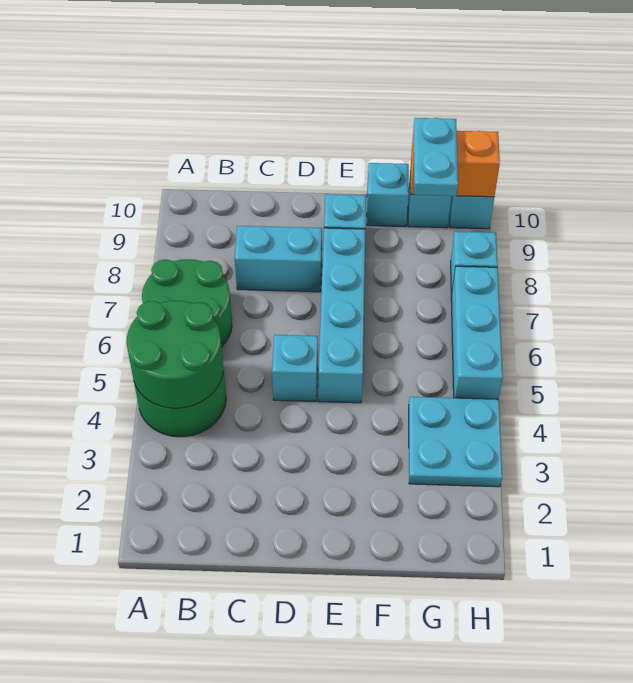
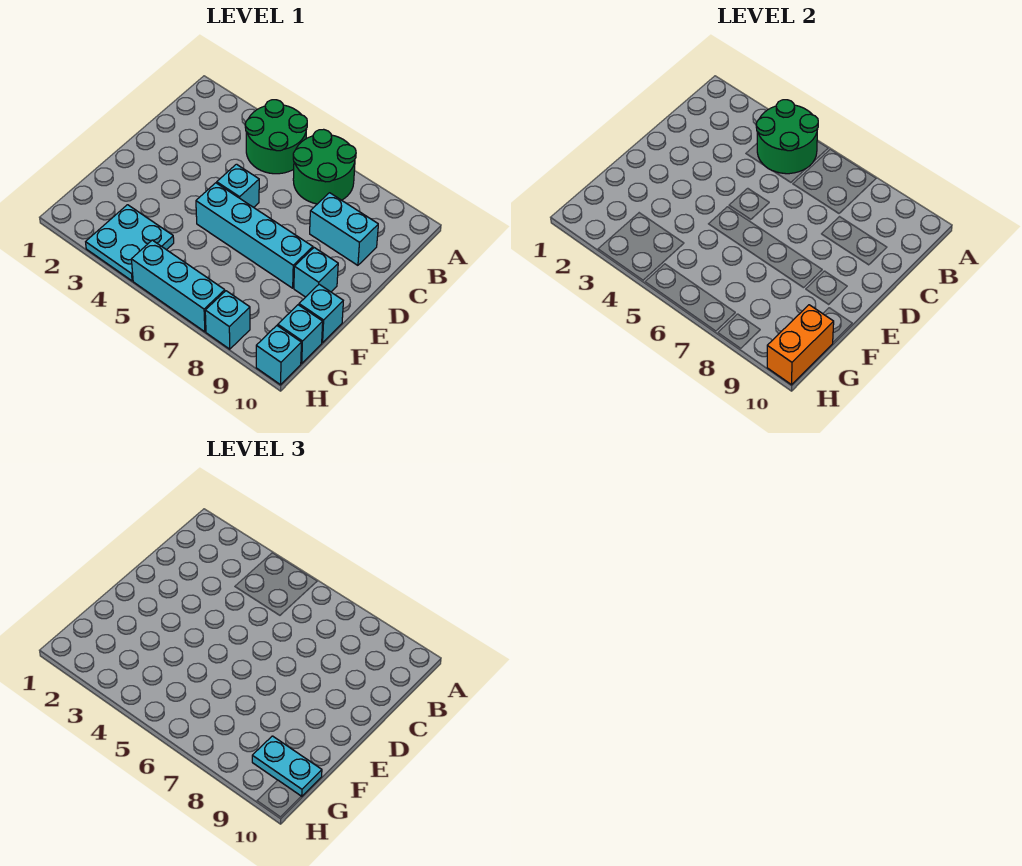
cyan brick C8:D8 level 1 -> cyan brick C8:C9 level 1

